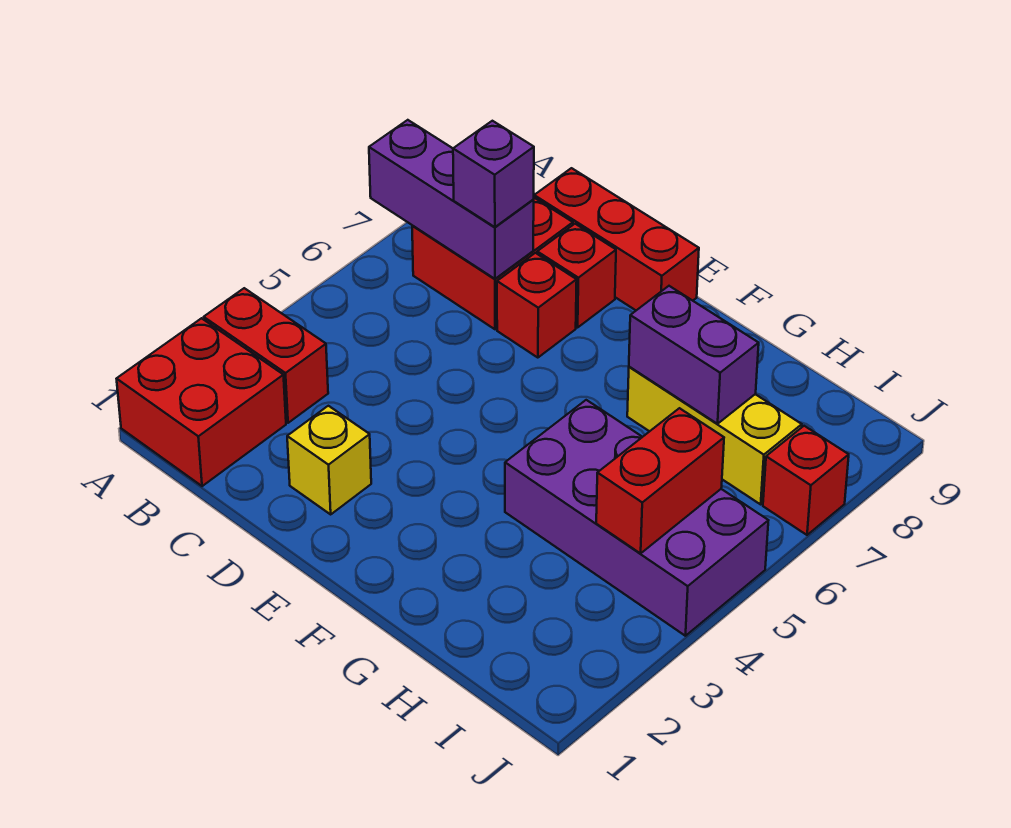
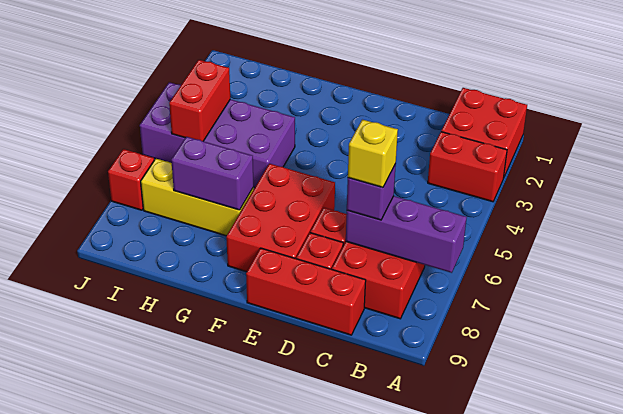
yellow brick D2 level 1 -> yellow brick C7 level 4
none -> red brick E6:F8 level 1

